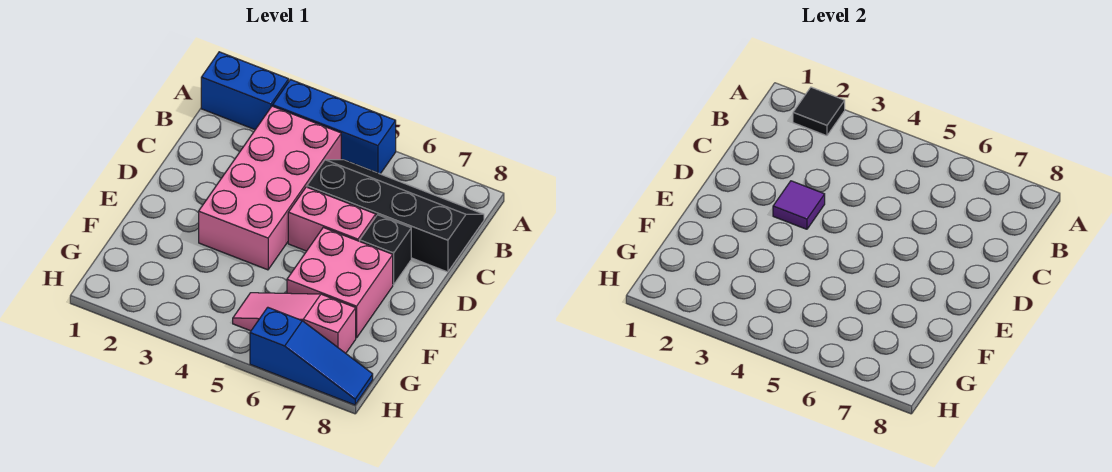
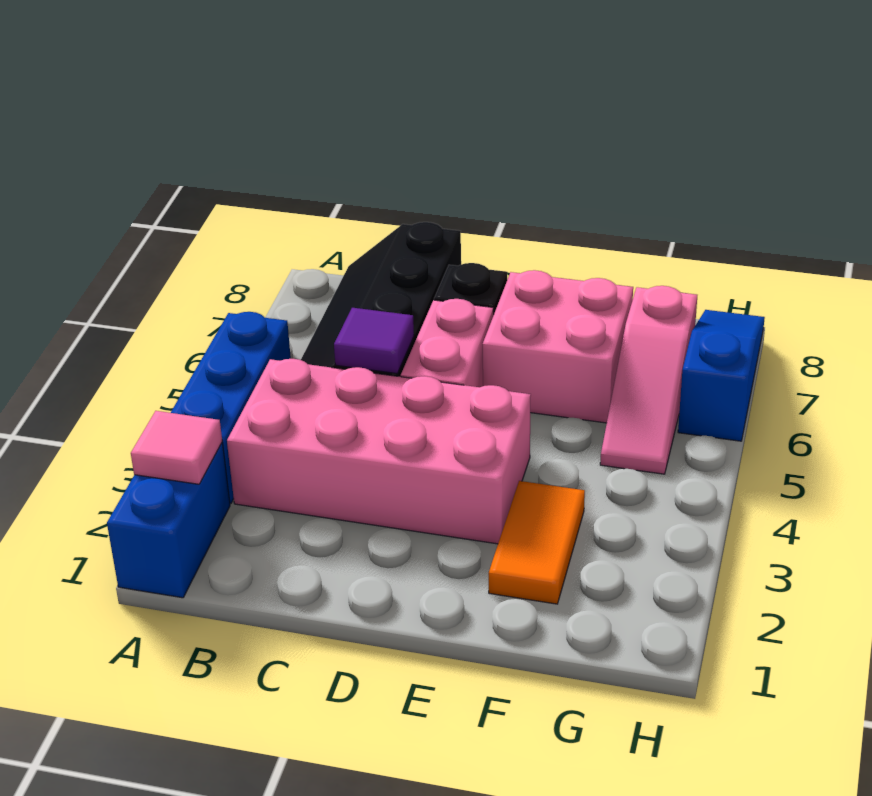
black tile A2 level 2 -> pink tile A2 level 2
purple tile D3 level 2 -> purple tile C5 level 2
none -> orange tile F2:F3 level 1

